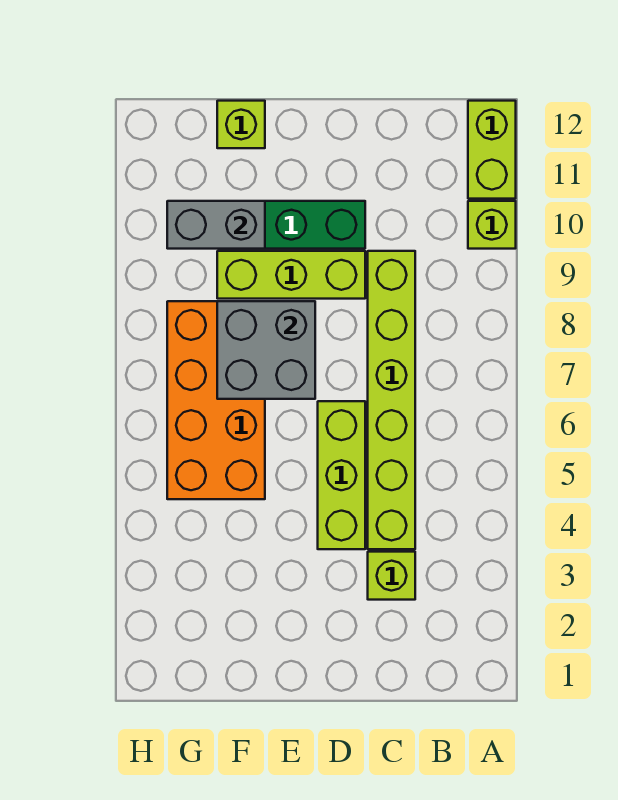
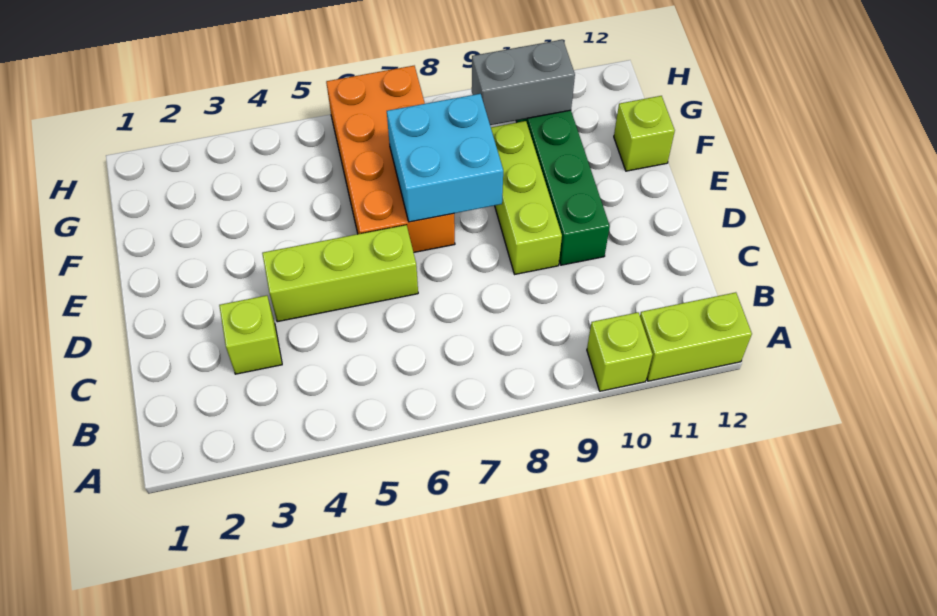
lime brick C4:C9 level 1 -> none
grey brick E7:F8 level 2 -> cyan brick E7:F8 level 2
orange brick F5:G8 level 1 -> orange brick E6:H7 level 1
grey brick F10:G10 level 2 -> grey brick G9:G10 level 2

